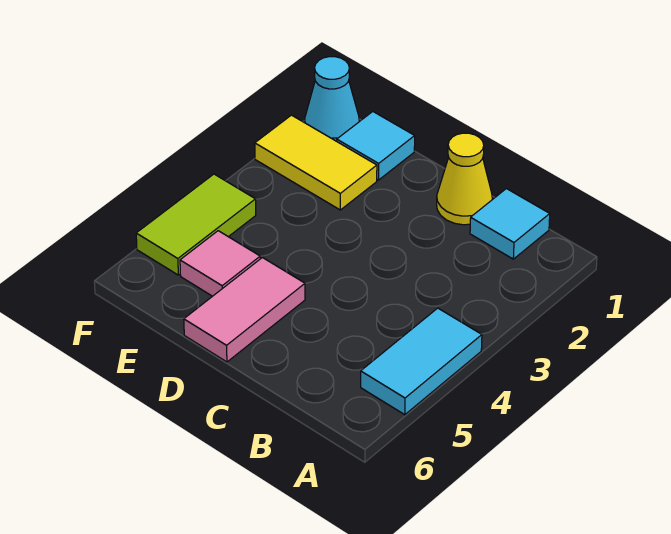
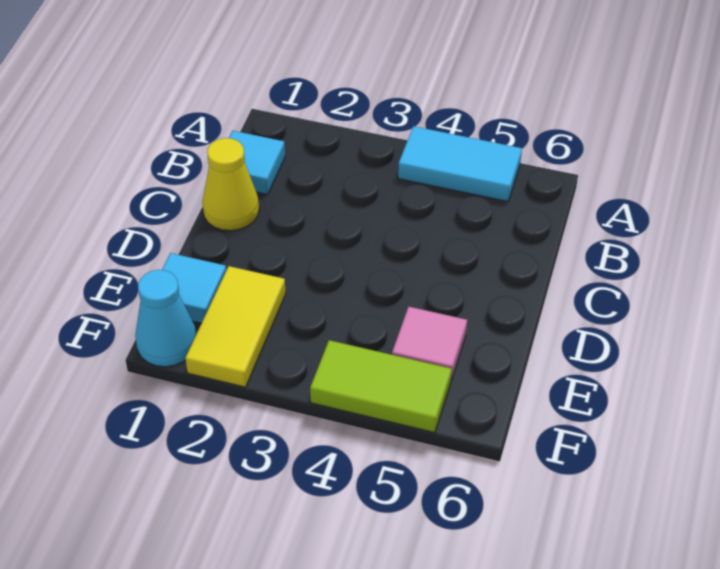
pink tile D5:D6 level 1 -> none

